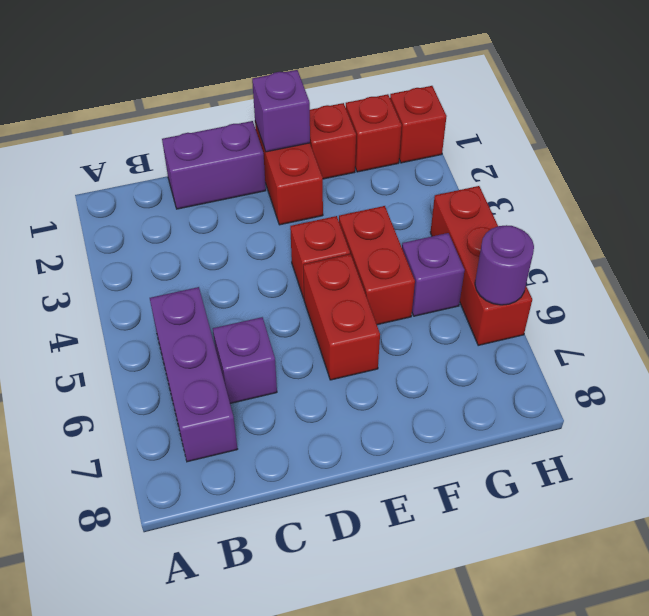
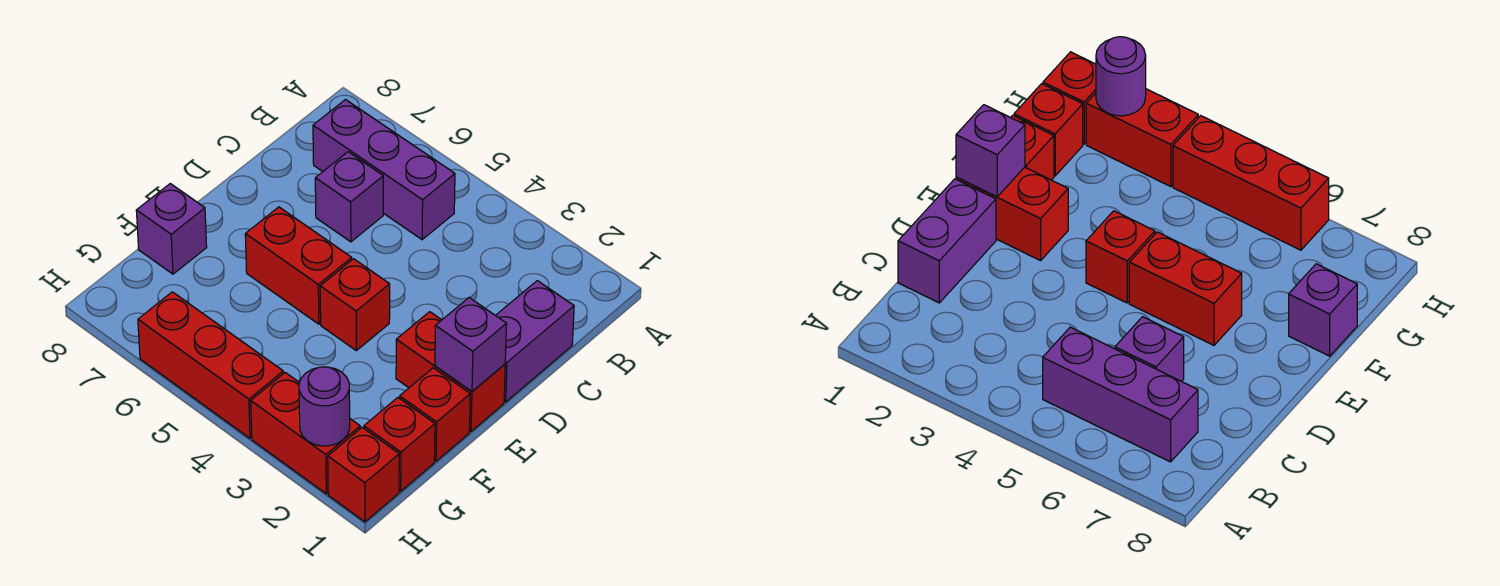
red brick F4:F5 level 1 -> red brick H2:H3 level 1
purple brick G5 level 1 -> purple brick F8 level 1
purple round brick H6 level 2 -> purple round brick H2 level 2

